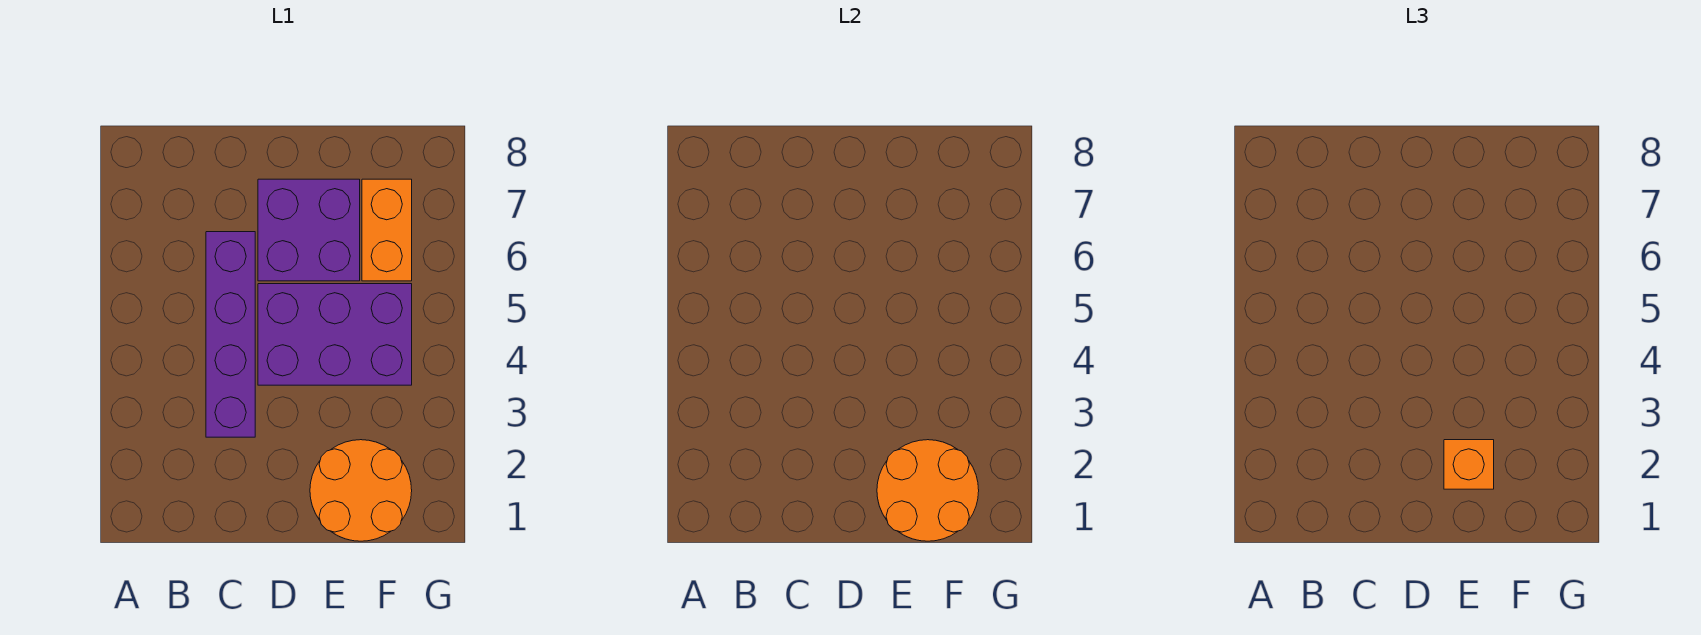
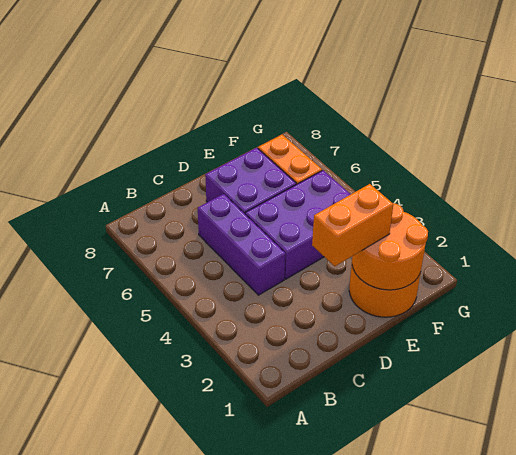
purple brick C3:C6 level 1 -> purple brick C4:C6 level 1
orange brick E2 level 3 -> orange brick D2:E2 level 3

